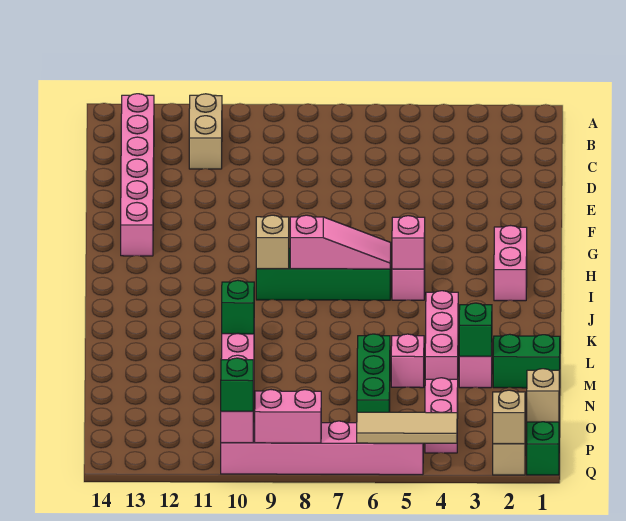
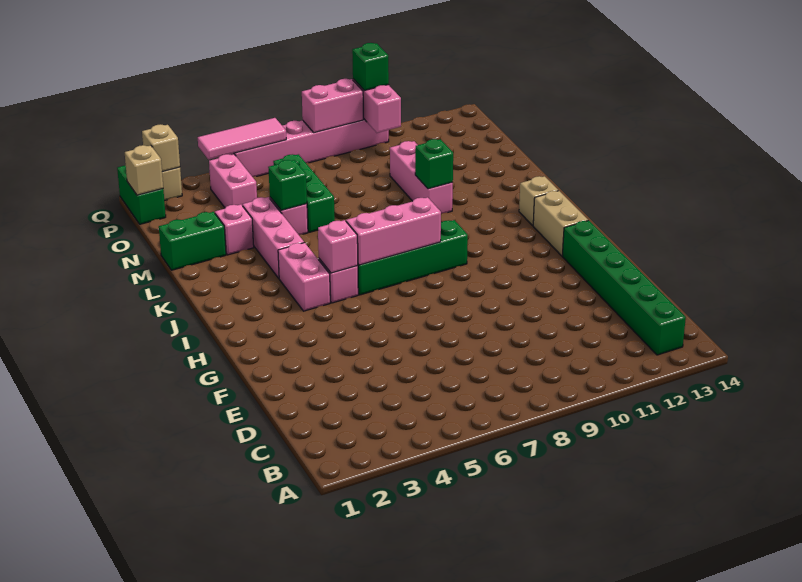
tan brick B11:C11 level 1 -> tan brick H13:I13 level 1
pink brick B13:G13 level 1 -> green brick B13:G13 level 1
pink brick H2:I2 level 1 -> pink brick I4:J4 level 1
pink slope I6:I8 level 2 top 8 -> pink brick I6:I8 level 2
tan brick I9 level 2 -> tan brick J13 level 1
green brick M3 level 2 -> green brick M5 level 2
tan tile Q4:Q6 level 2 -> pink tile Q4:Q6 level 2

